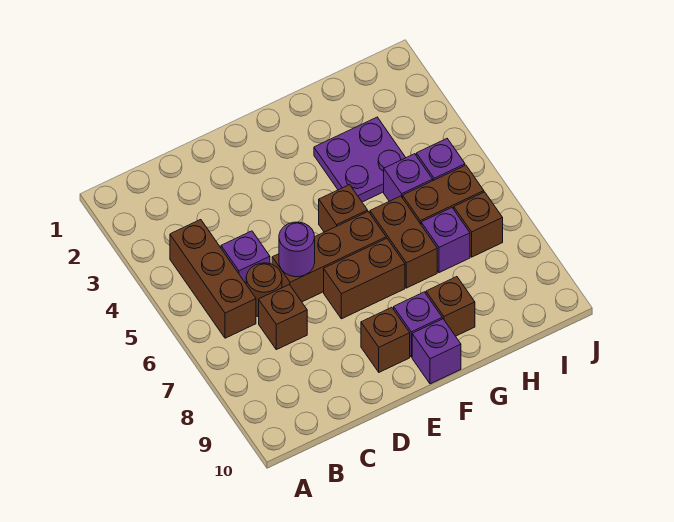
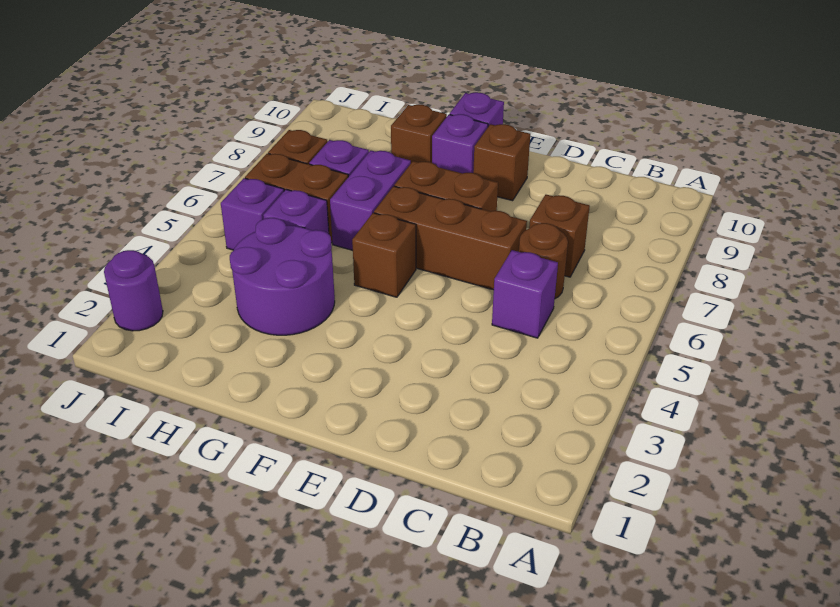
brown brick B4:B6 level 1 -> none
purple round brick D6 level 2 -> purple round brick J2 level 1
purple plate G3:H4 level 1 -> purple round brick G3:H4 level 1
brown brick G6:G7 level 1 -> purple brick G6:G7 level 1

